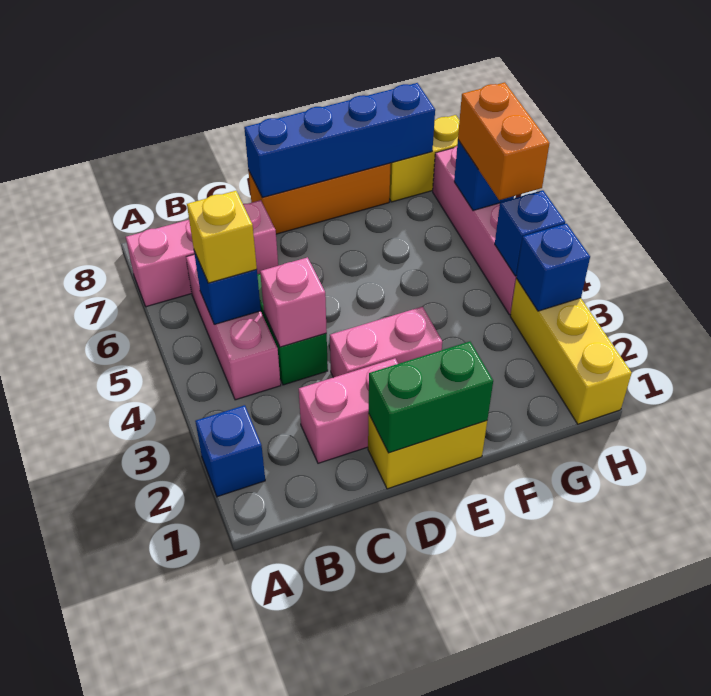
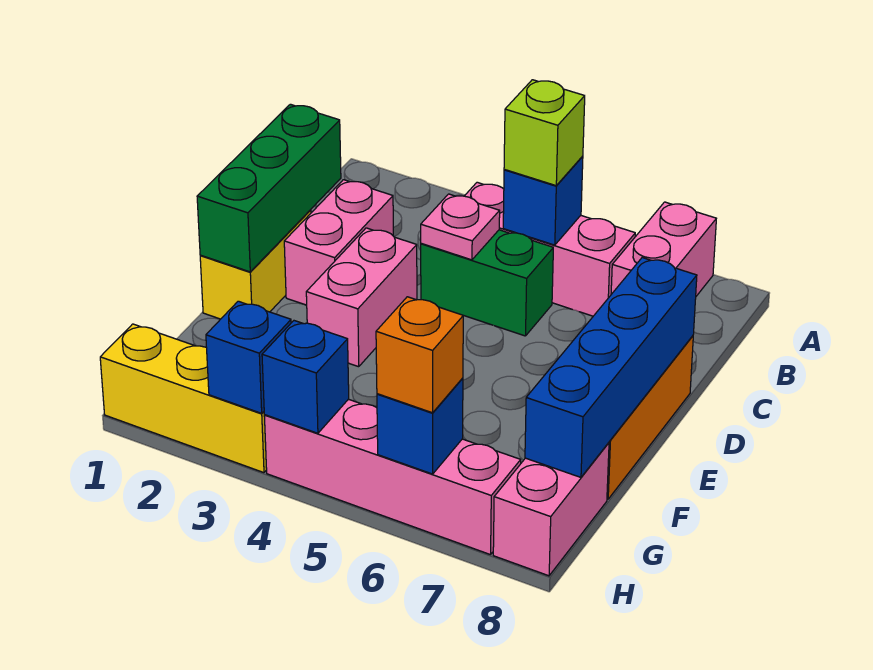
blue brick A2 level 1 -> none
pink brick A7:C7 level 1 -> pink brick A7:B7 level 1
yellow brick B5 level 3 -> lime brick B5 level 3
pink brick C4 level 2 -> pink plate C4 level 2
green brick D1:E1 level 2 -> green brick C1:E1 level 2
yellow brick G8:H8 level 1 -> pink brick G8:H8 level 1
orange brick H5:H6 level 3 -> orange brick H6 level 3

